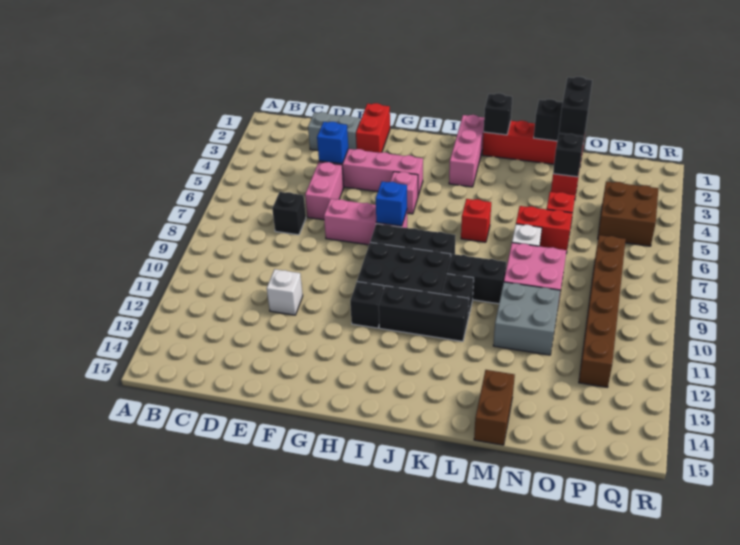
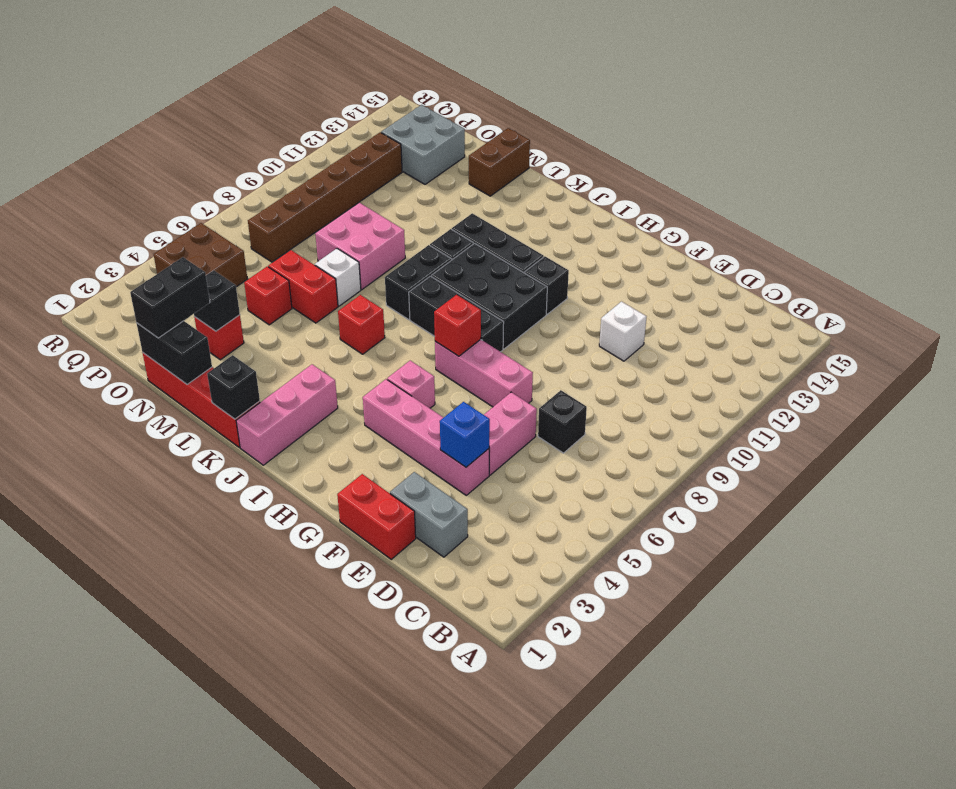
red brick F1:F2 level 1 -> red brick E1:F1 level 1
blue brick H7 level 2 -> red brick H7 level 2
black brick K9:L9 level 1 -> black brick K8:K9 level 1
grey brick M10:N11 level 1 -> grey brick O13:P14 level 1

